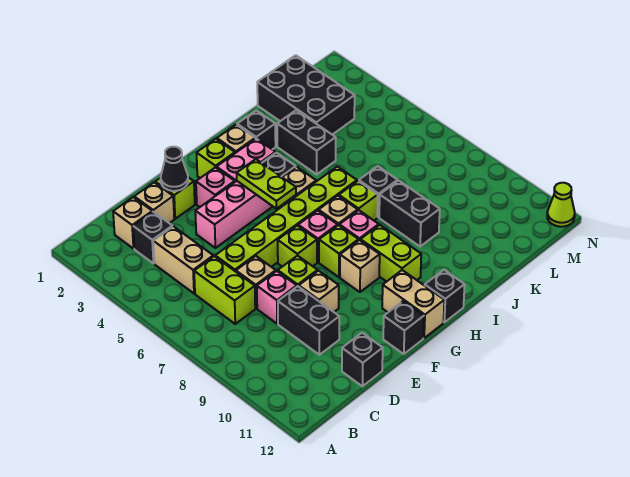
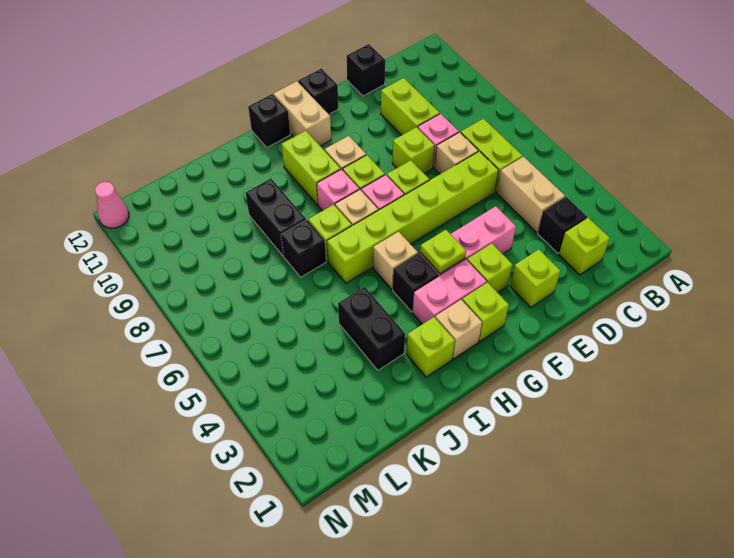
tan brick C2 level 1 -> lime brick C2 level 1
tan brick D2 level 1 -> none
black brick D9:D10 level 1 -> lime brick D9:D10 level 1
black cone E2 level 2 -> none
tan brick E9 level 1 -> none
pink brick F3 level 1 -> lime brick F3 level 1
lime plate G4:G5 level 2 -> lime plate G4 level 2
black brick I2 level 1 -> lime brick I2 level 1
black brick K1:L3 level 1 -> none
lime cone N12 level 1 -> pink cone N12 level 1

